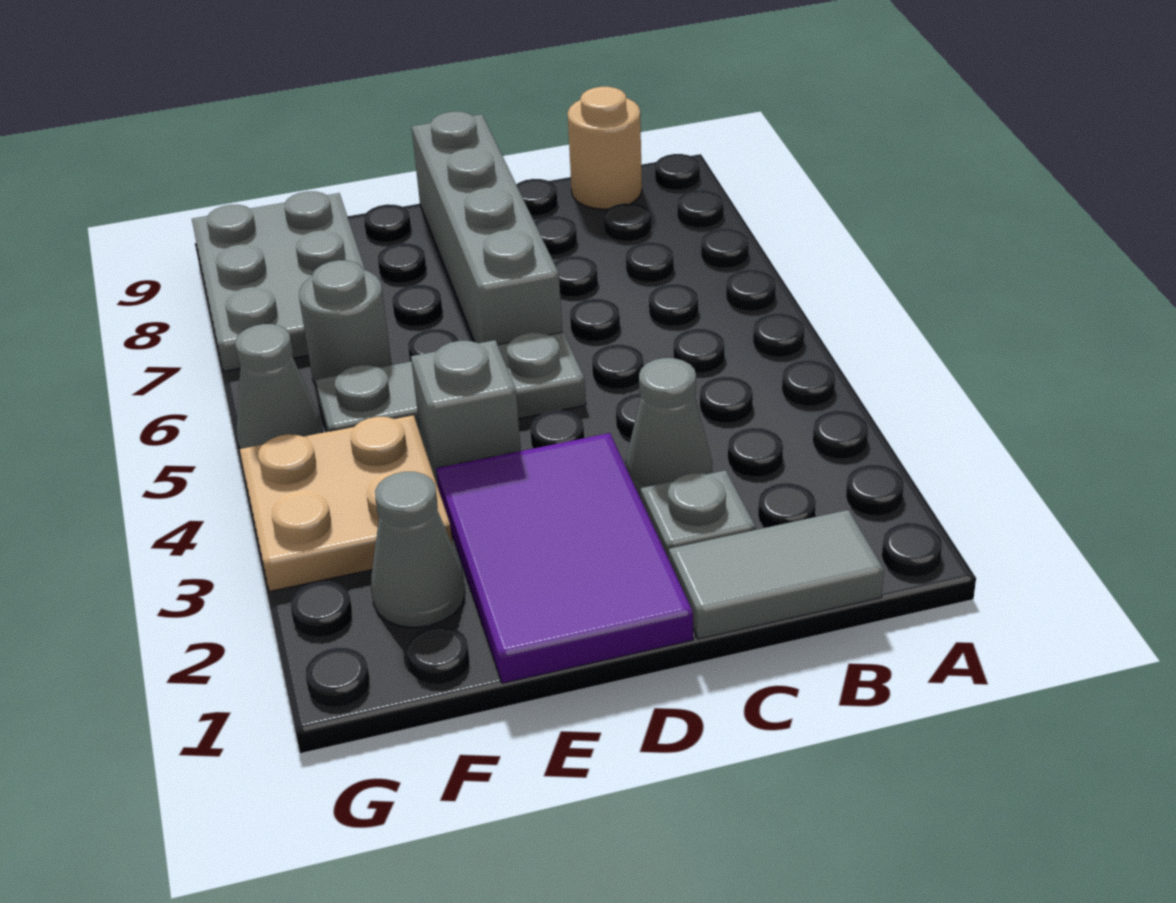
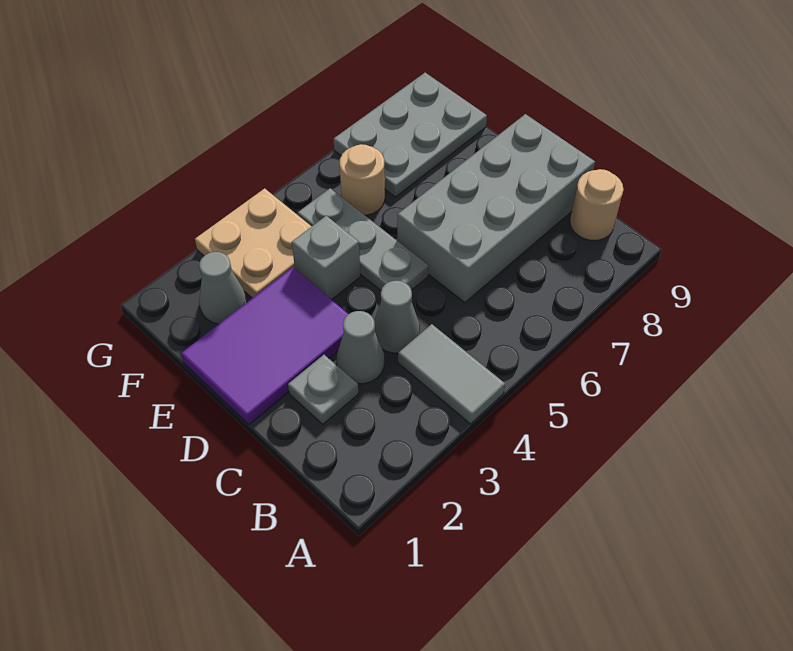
grey tile B1:C1 level 1 -> grey tile A4:B4 level 1
grey brick D6:D9 level 1 -> grey brick C6:D9 level 1
grey round brick F6 level 1 -> tan round brick F6 level 1
grey cone G5 level 1 -> grey cone C4 level 1

